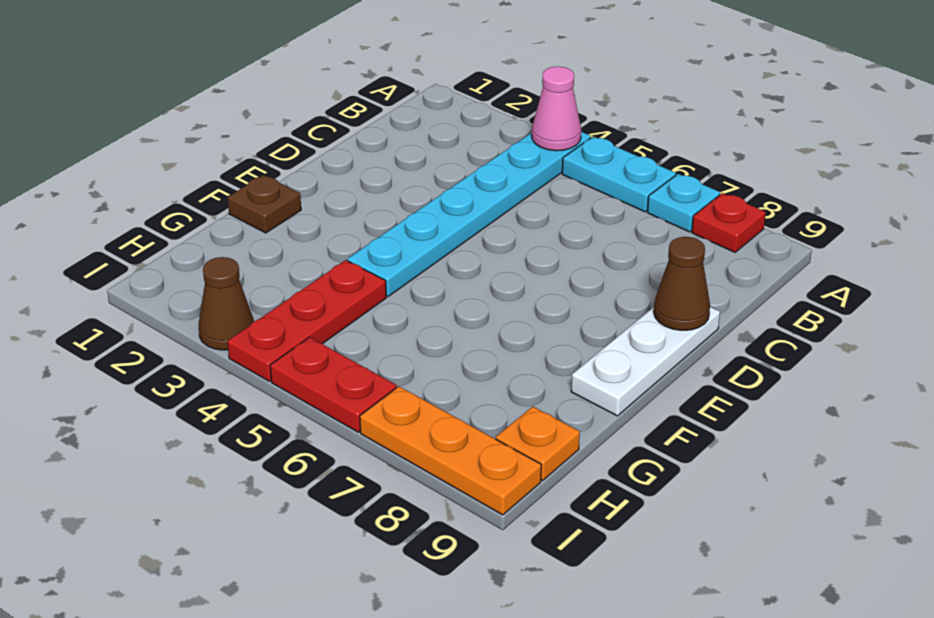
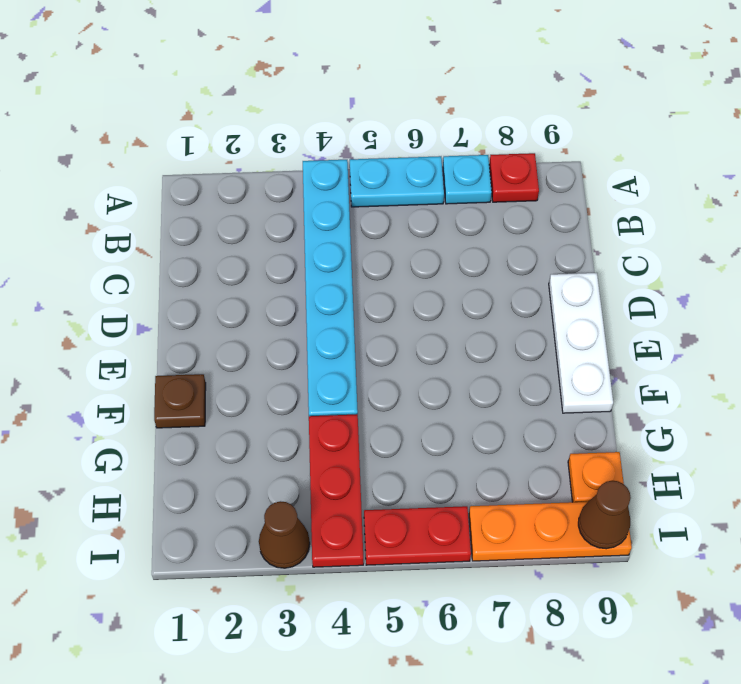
pink cone A4 level 2 -> none
brown cone D9 level 2 -> brown cone I9 level 2

